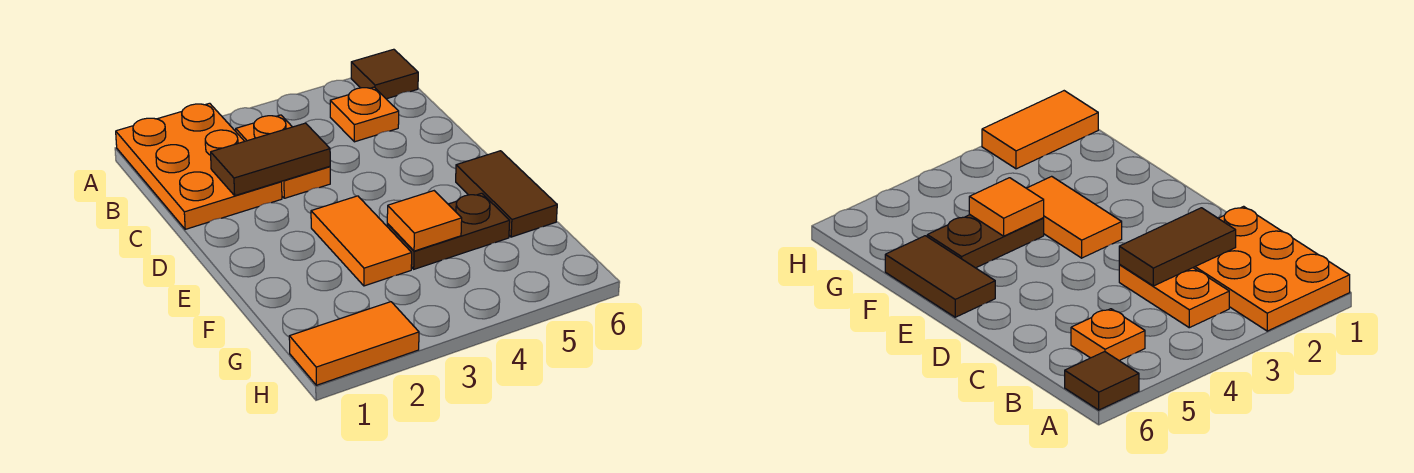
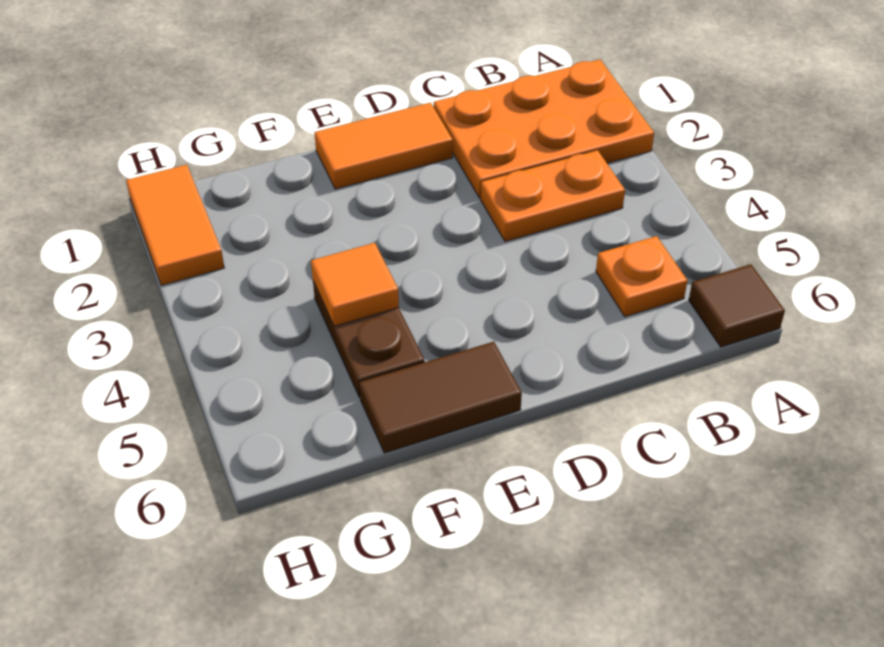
brown tile C2:C3 level 2 -> none
orange tile E3:F3 level 1 -> orange tile D1:E1 level 1

